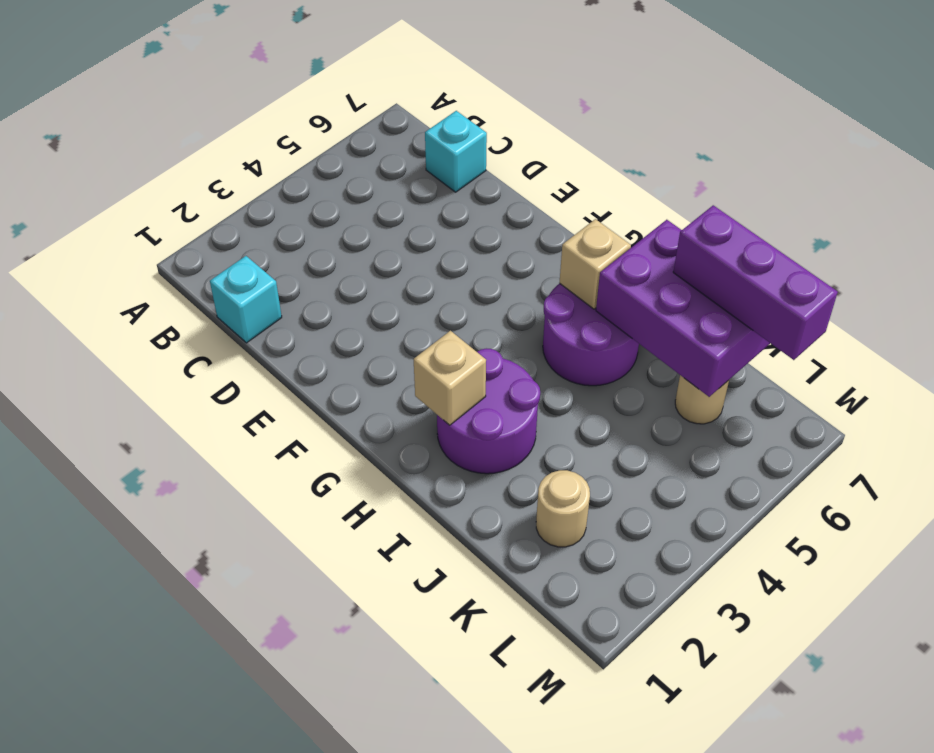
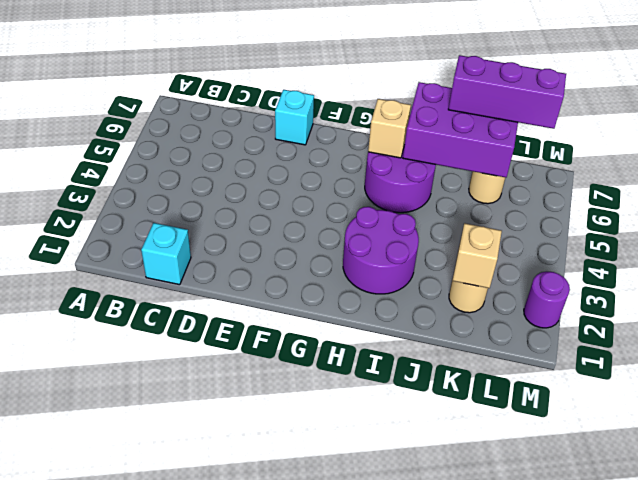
cyan brick C7 level 1 -> cyan brick E7 level 1
tan brick H2 level 2 -> tan brick K2 level 2
none -> purple round brick M2 level 1

